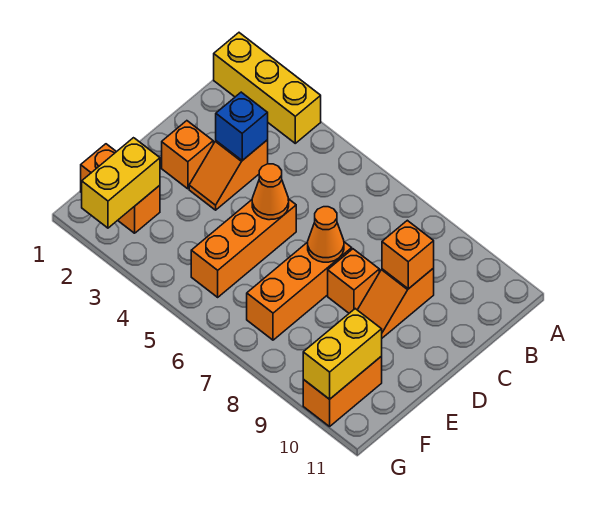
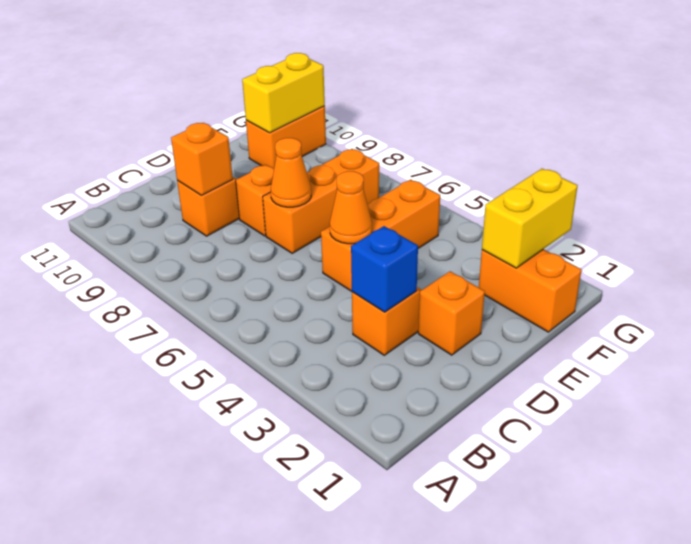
yellow brick A1:A3 level 1 -> none

